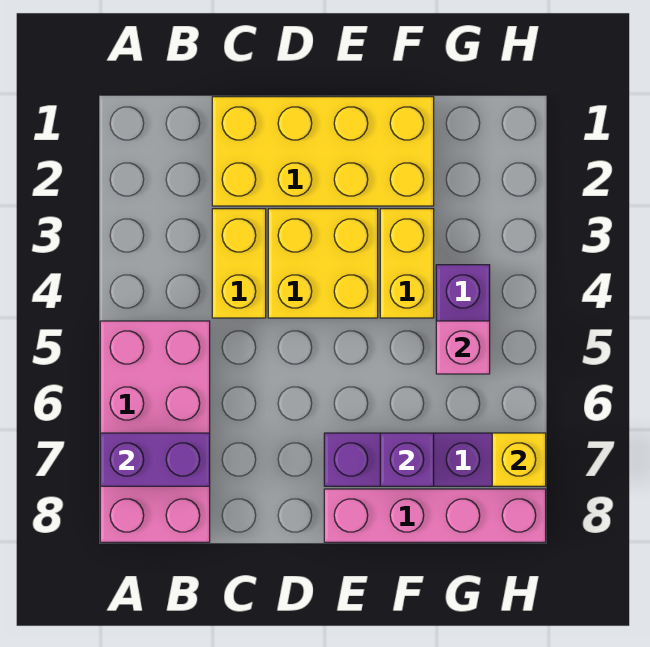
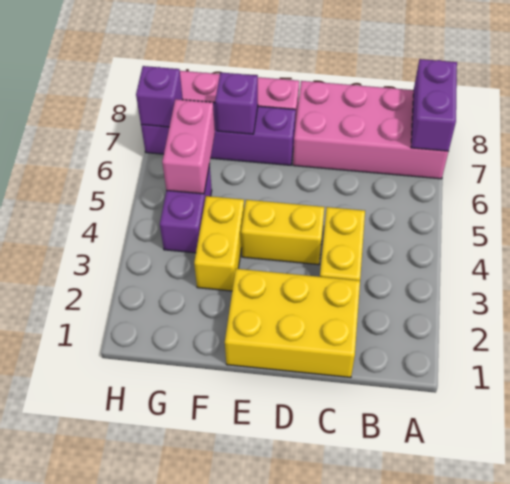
pink brick A5:B8 level 1 -> pink brick A7:D8 level 1
purple brick A7:B7 level 2 -> purple brick A7:A8 level 2
yellow brick C1:F2 level 1 -> yellow brick C1:E2 level 1
yellow brick D3:E4 level 1 -> yellow brick D4:E4 level 1
pink brick G5 level 2 -> pink brick G5:G6 level 2
yellow brick H7 level 2 -> purple brick H7 level 2

